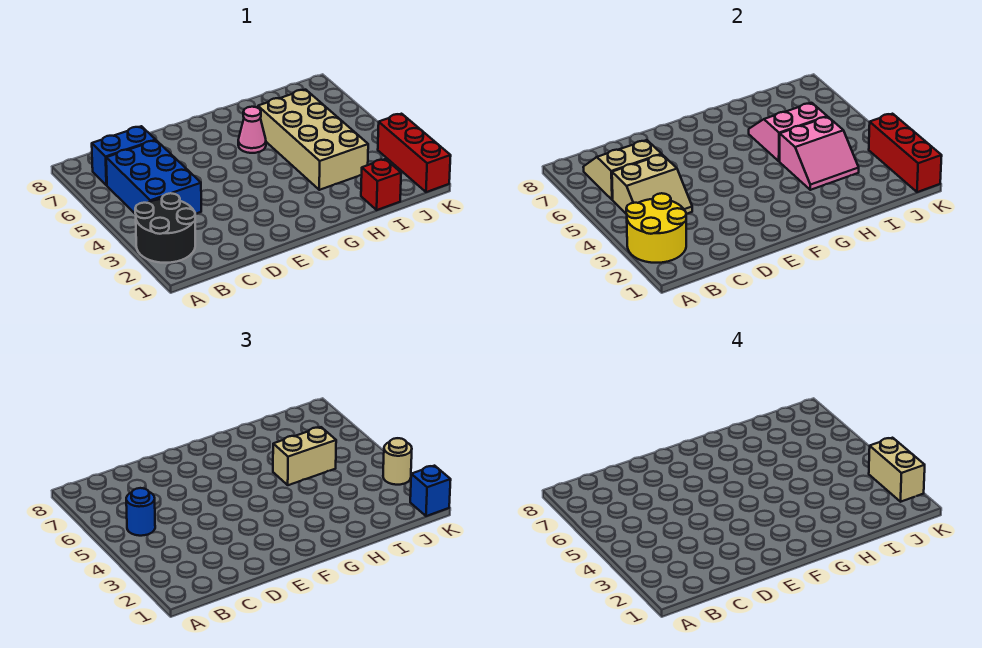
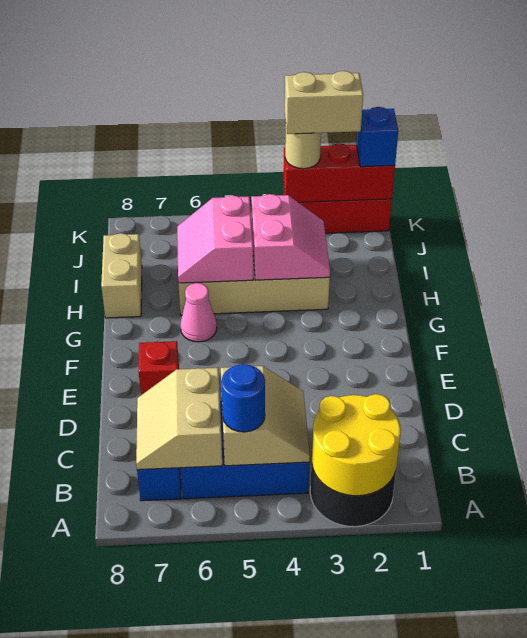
tan brick H5:I5 level 3 -> tan brick H8:I8 level 1
red brick I1 level 1 -> red brick E7 level 1

